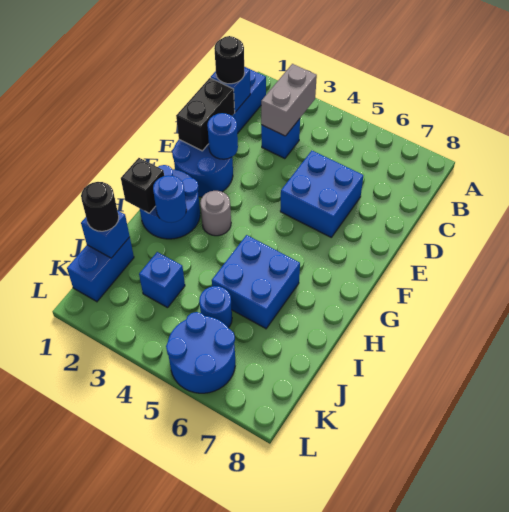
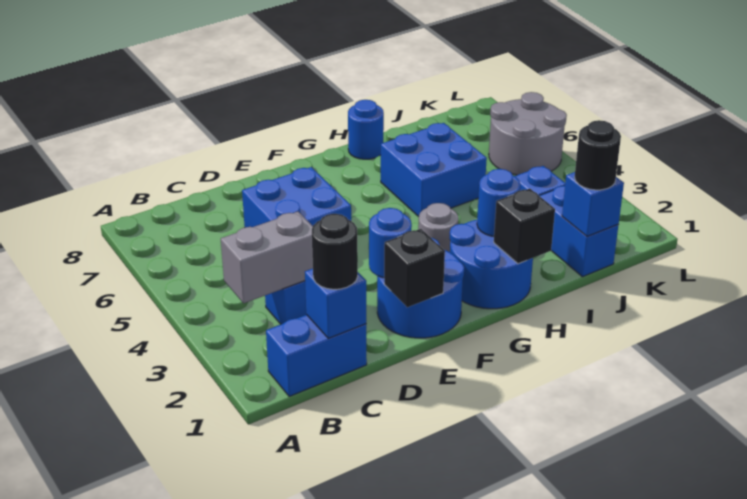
black brick D1:E1 level 2 -> black brick E1 level 2
blue brick J1:K1 level 1 -> blue brick J1:J2 level 1
blue round brick J5 level 1 -> blue round brick H8 level 1
blue round brick K5:L6 level 1 -> grey round brick K5:L6 level 1

